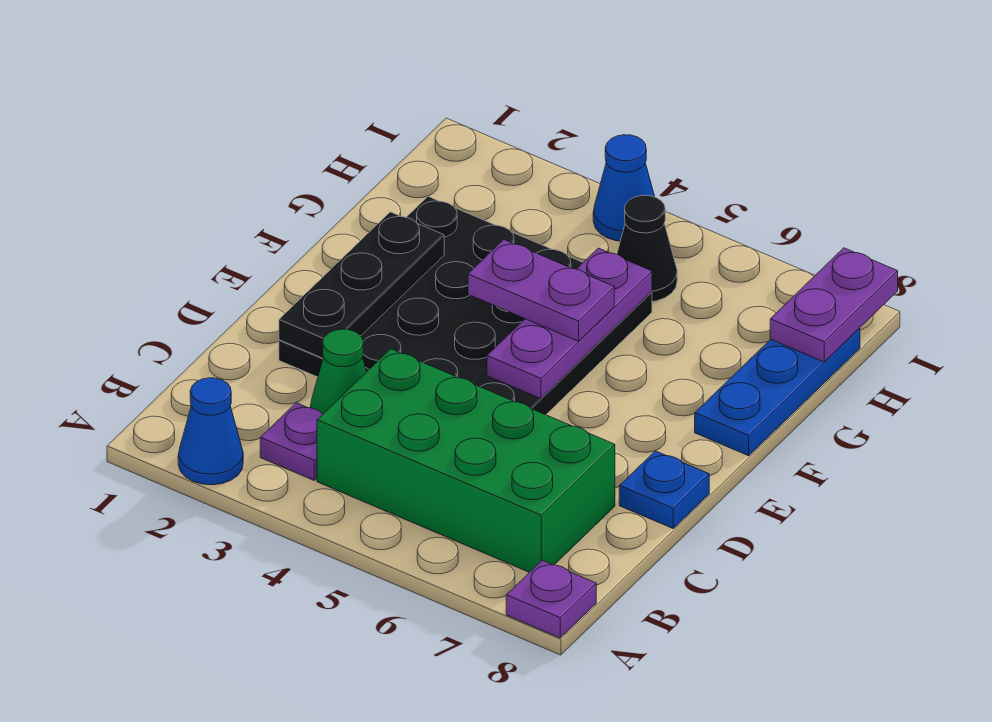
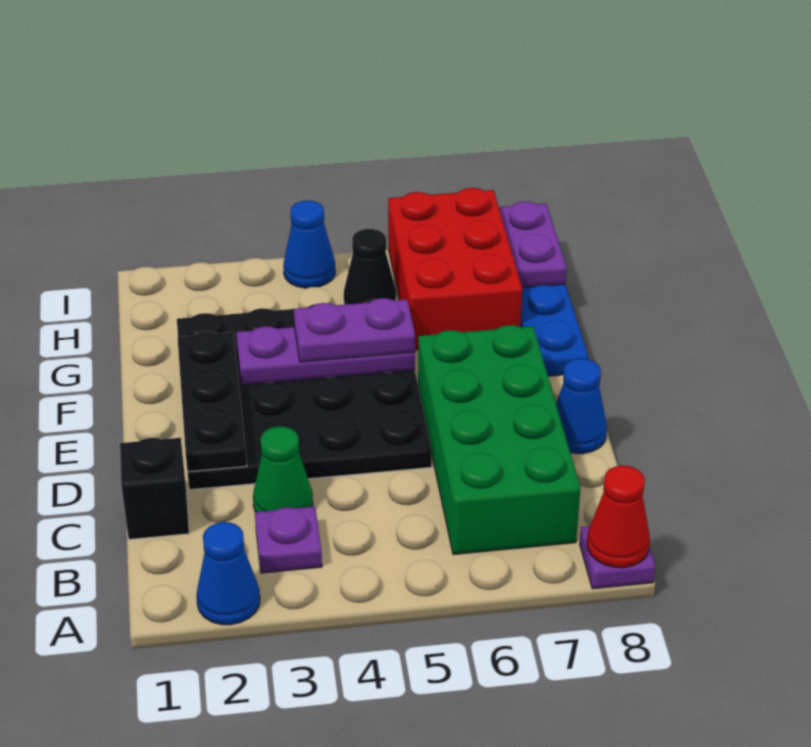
none -> red cone A8 level 2
green brick B4:C7 level 1 -> green brick B6:E7 level 1
none -> black brick C1 level 1
blue plate D8 level 1 -> blue cone D8 level 1
purple plate E5:G5 level 2 -> purple plate F3:F5 level 2
none -> red brick G6:I7 level 1

